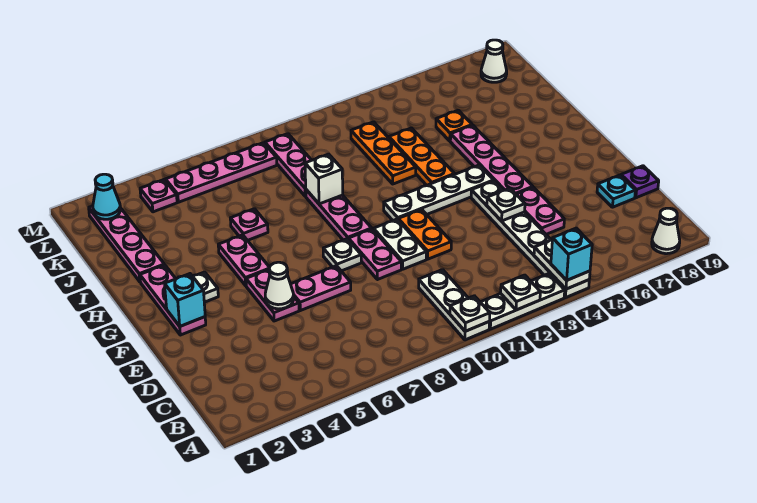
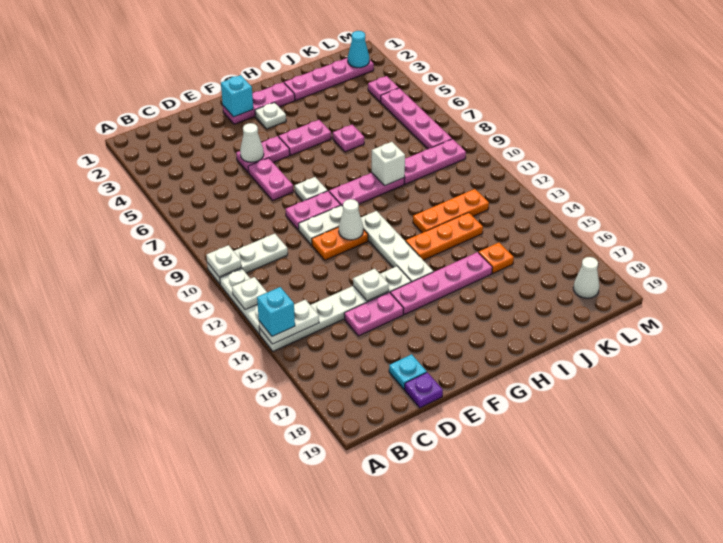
white cone A18 level 1 -> white cone F11 level 2

